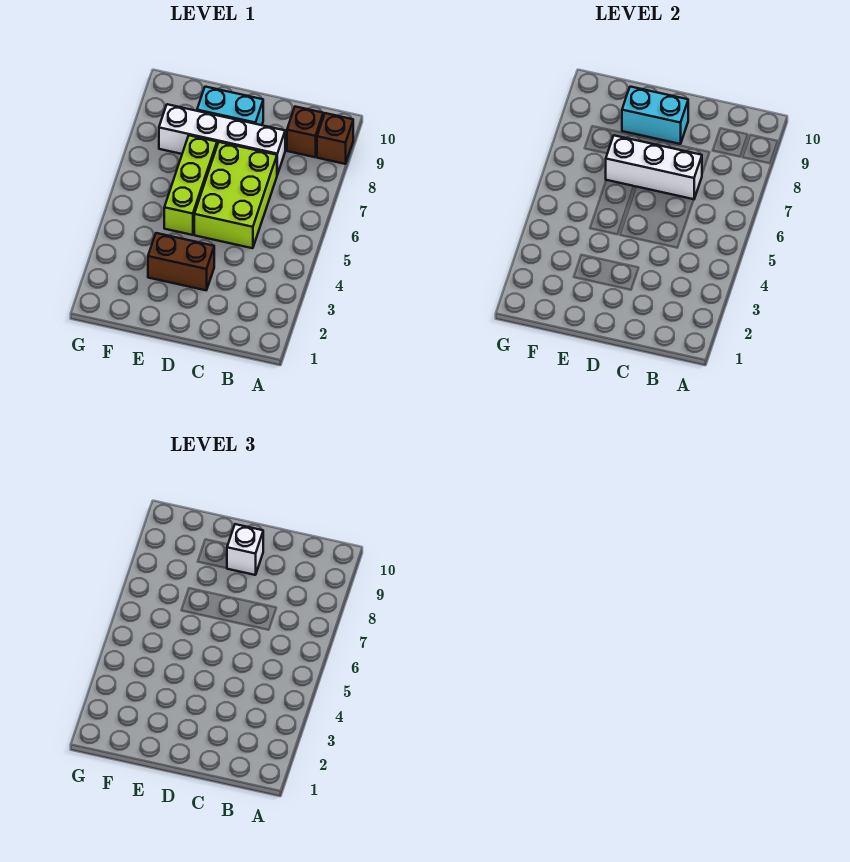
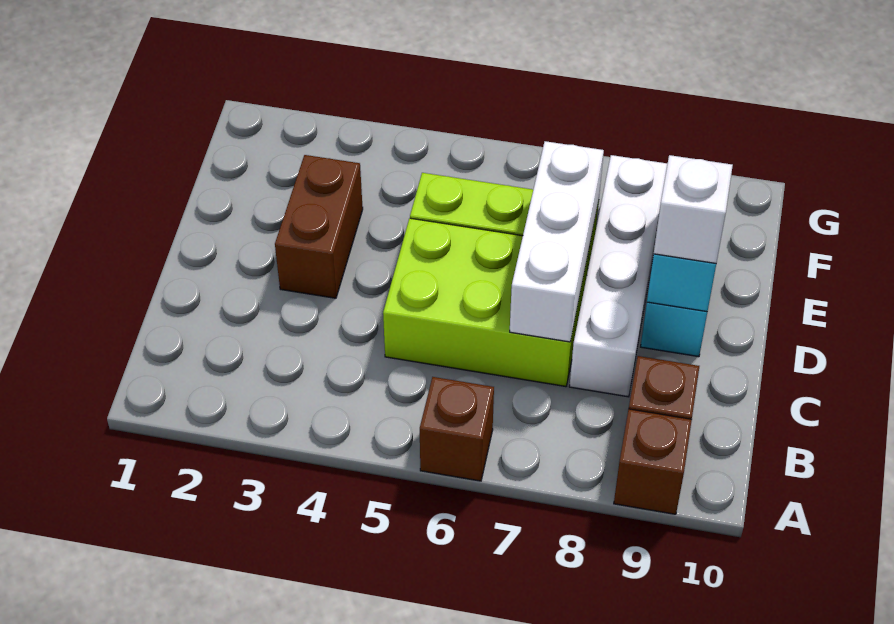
none -> brown brick A6 level 1

